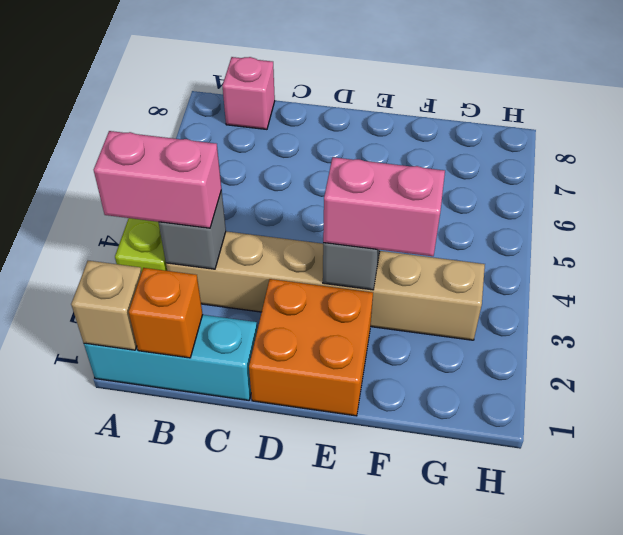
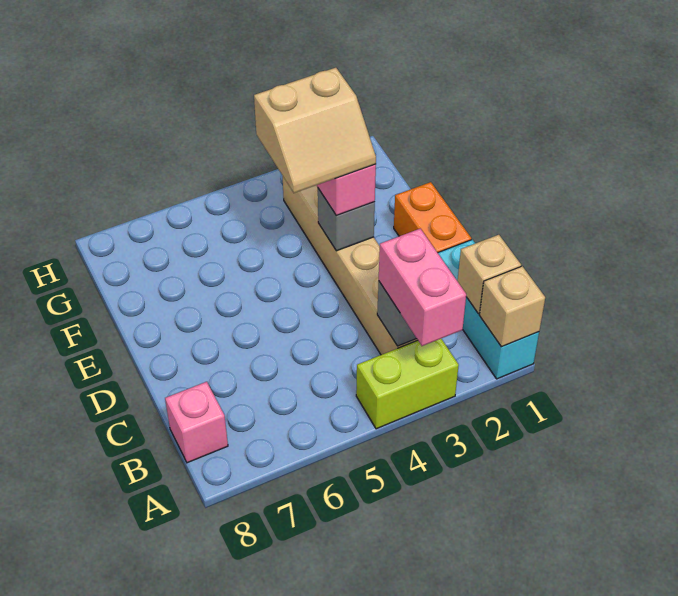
orange brick B1 level 2 -> tan brick B1 level 2
orange brick D1:E2 level 1 -> orange brick D1:E1 level 1
none -> tan slope E3:F4 level 4 top F

